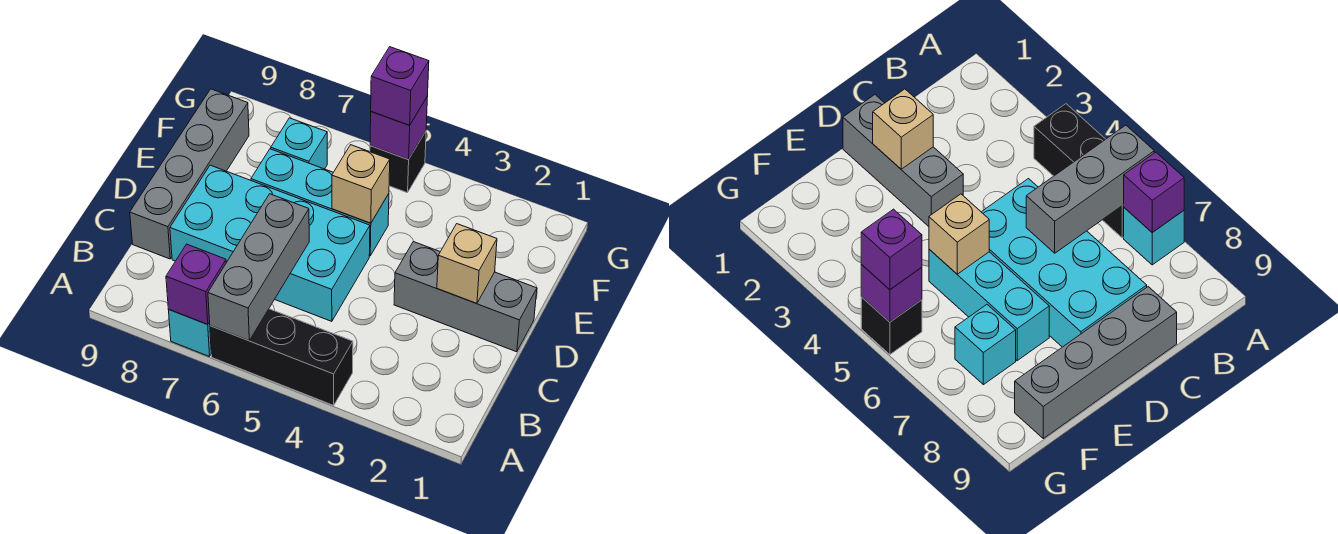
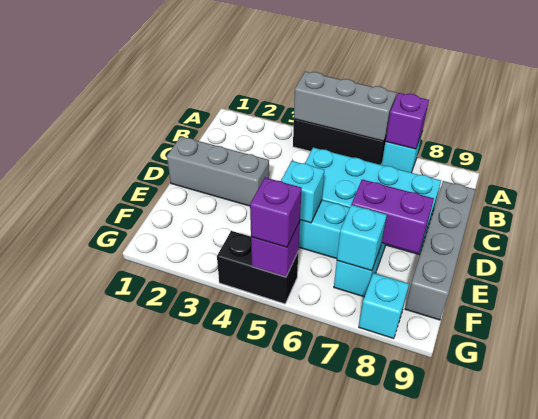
grey brick A6:C6 level 2 -> grey brick A4:A6 level 2
tan brick D2 level 2 -> none
tan brick E5 level 2 -> cyan brick E5 level 2
none -> purple brick E7:E8 level 2
none -> cyan brick F7 level 2
black brick G5 level 1 -> black brick G4:G5 level 1
none -> cyan brick G8 level 1

